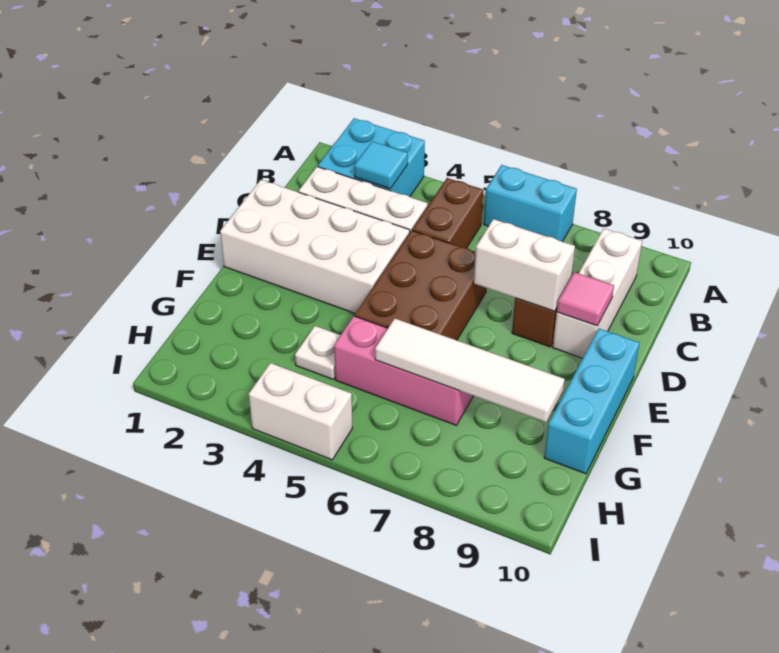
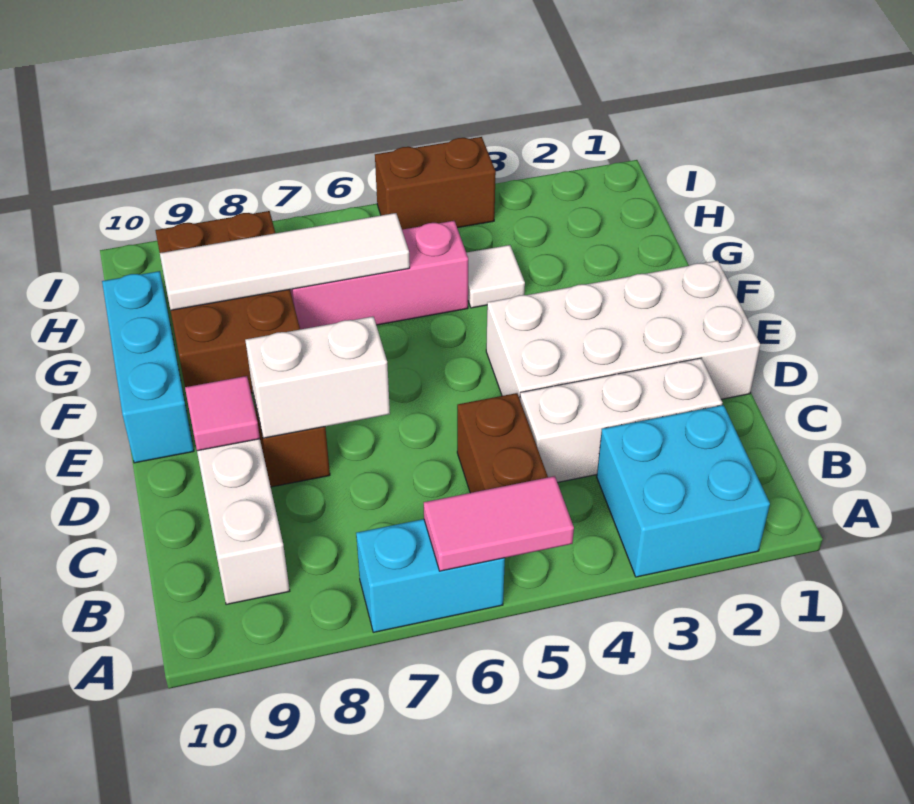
none -> pink tile A5:A6 level 2
cyan tile B3 level 2 -> none
brown brick D5:F6 level 1 -> brown brick F8:H9 level 1
white plate G4 level 1 -> white tile G4 level 1
white brick I4:I5 level 1 -> brown brick I4:I5 level 1

